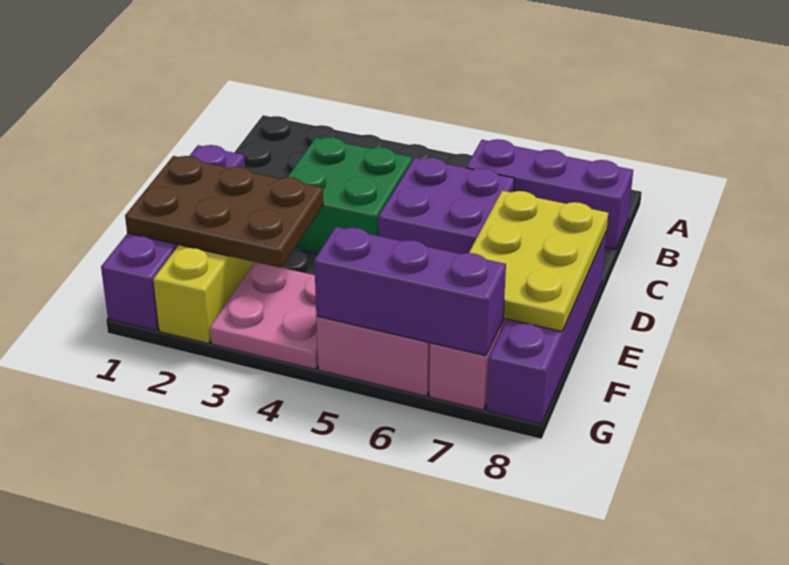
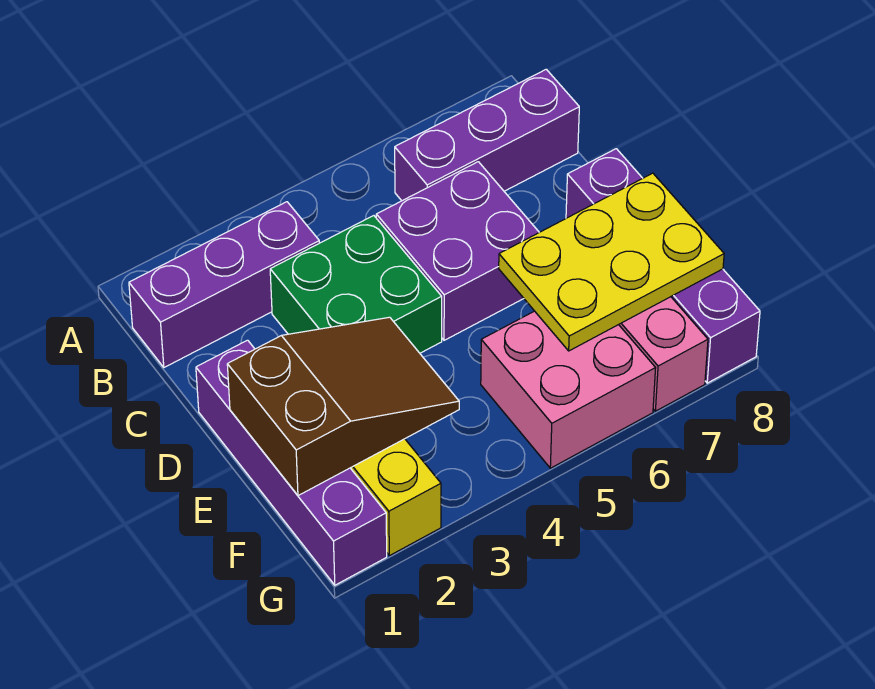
yellow plate D7:F8 level 2 -> yellow plate E6:F8 level 2
brown plate E1:F3 level 2 -> brown slope E1:F3 level 2 top 1
pink plate F3:G4 level 1 -> none
purple brick G5:G7 level 2 -> purple brick B1:B3 level 1

